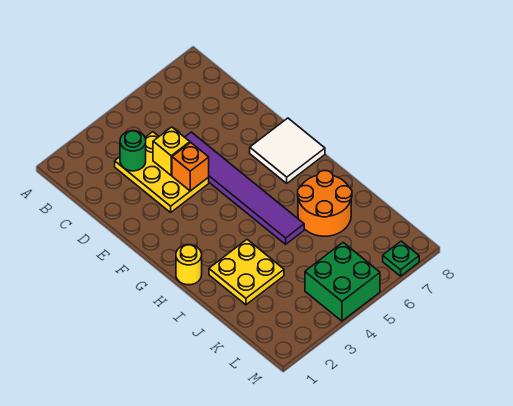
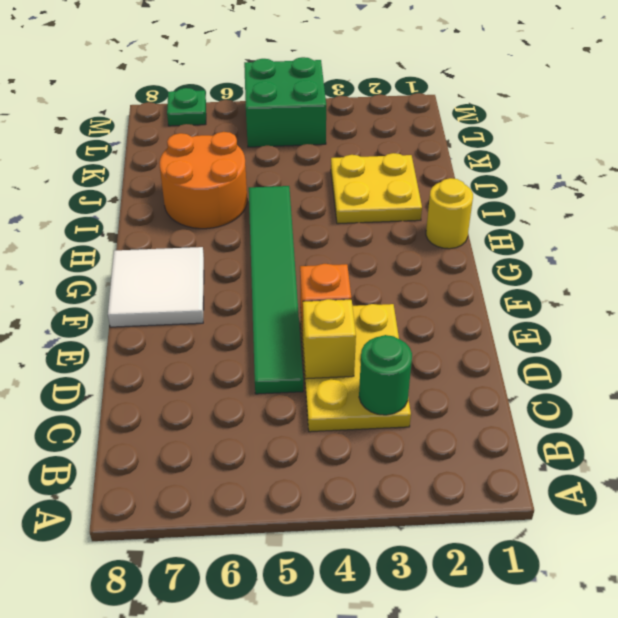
purple tile D5:I5 level 1 -> green tile D5:I5 level 1

